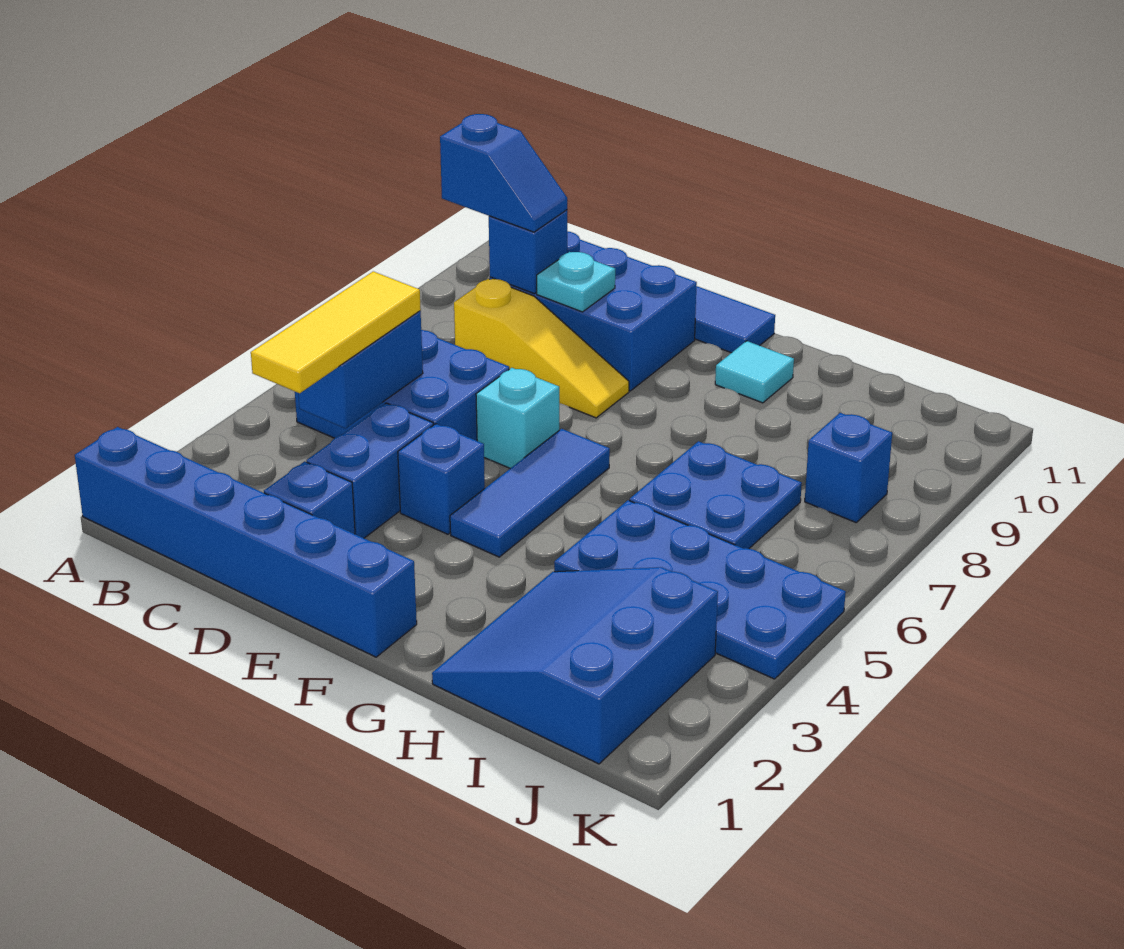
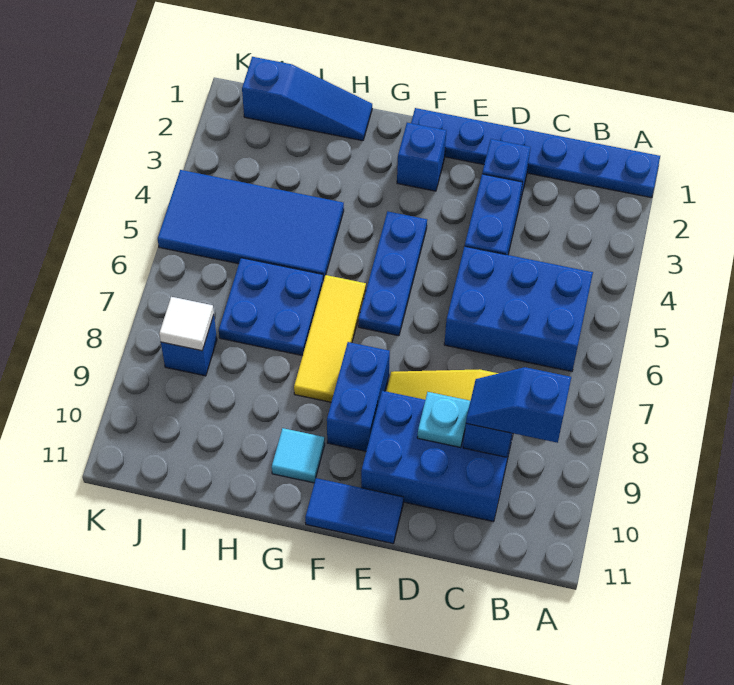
blue brick A1:F1 level 1 -> blue plate A1:F1 level 1
yellow tile C3:C5 level 3 -> yellow tile G6:G8 level 1
blue brick C4:C5 level 2 -> blue brick F8:F9 level 1
blue brick E4 level 1 -> blue brick F2 level 1
cyan brick E6 level 1 -> none
blue tile F4:F6 level 1 -> blue plate F4:F6 level 1
blue slope H1:J3 level 1 top J -> blue slope H1:J1 level 1 top J
blue plate H4:K5 level 1 -> blue tile H4:K5 level 1
none -> white tile J8 level 2

